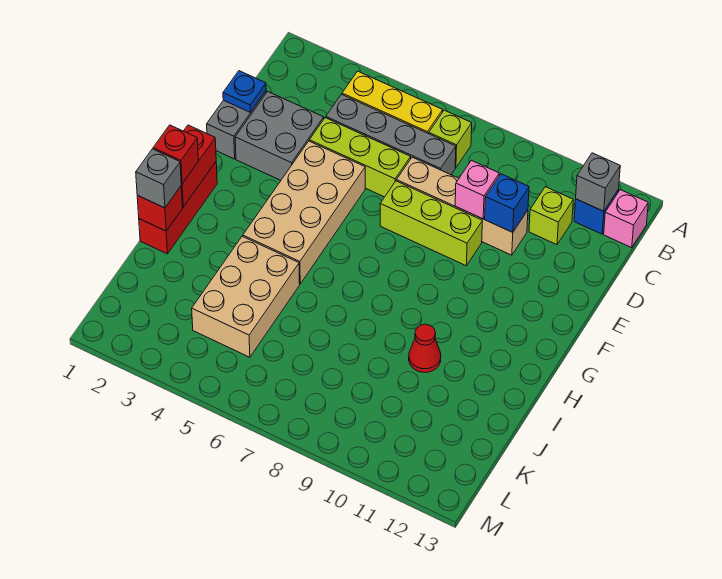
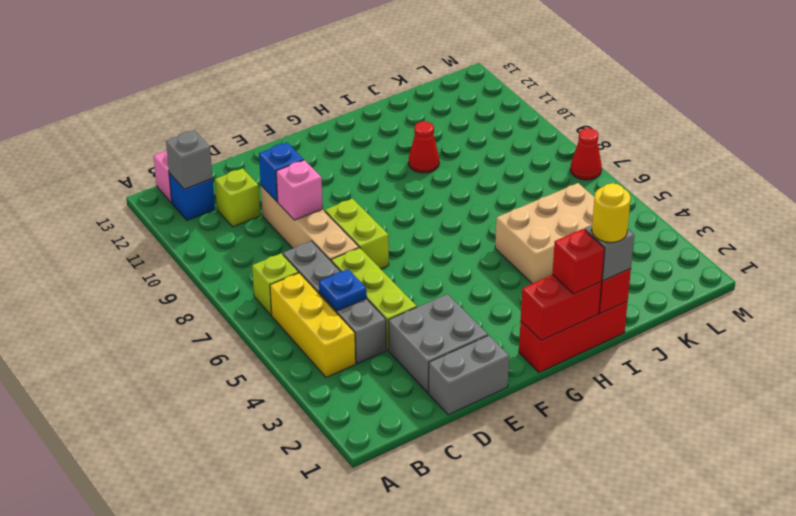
blue plate D1 level 2 -> blue plate C5 level 2
tan brick E4:H5 level 1 -> none
lime brick E7:E9 level 1 -> lime brick E7:E8 level 1
none -> yellow round brick I1 level 4
none -> red cone M7 level 1

